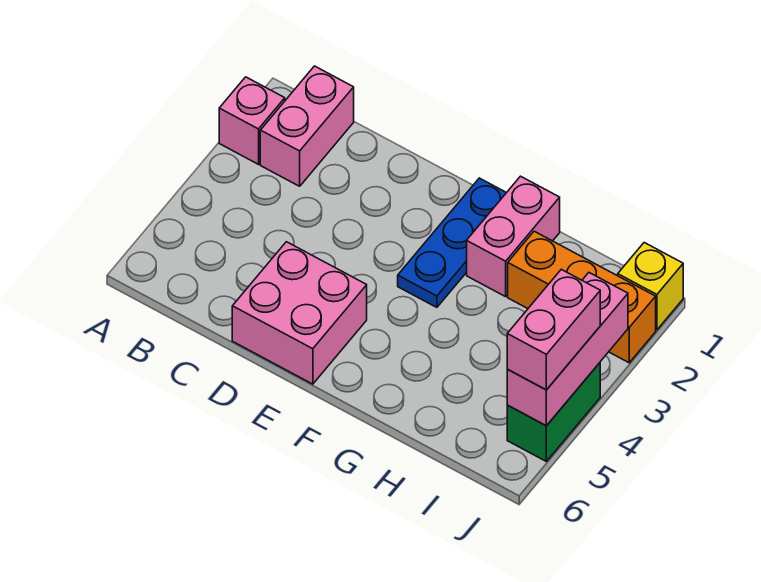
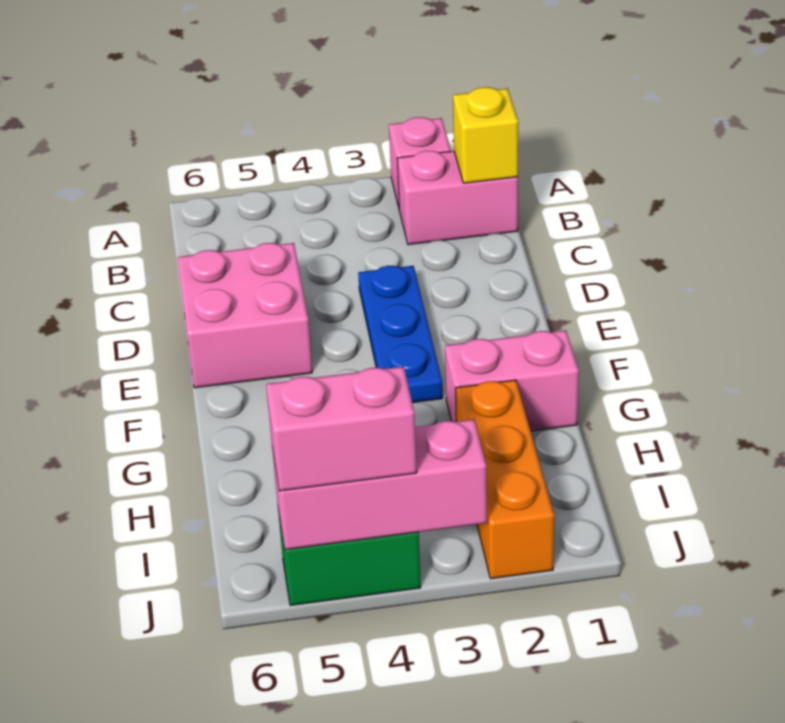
blue plate F1:F3 level 1 -> blue plate D3:F3 level 1
yellow brick J1 level 1 -> yellow brick B1 level 2

